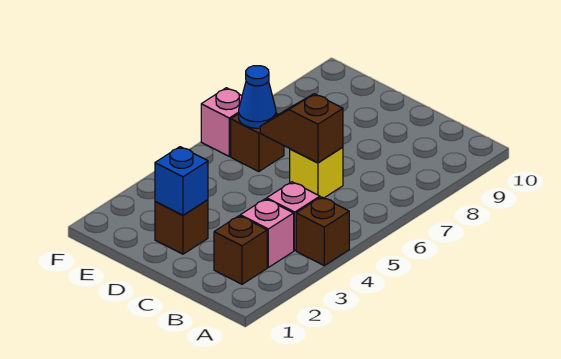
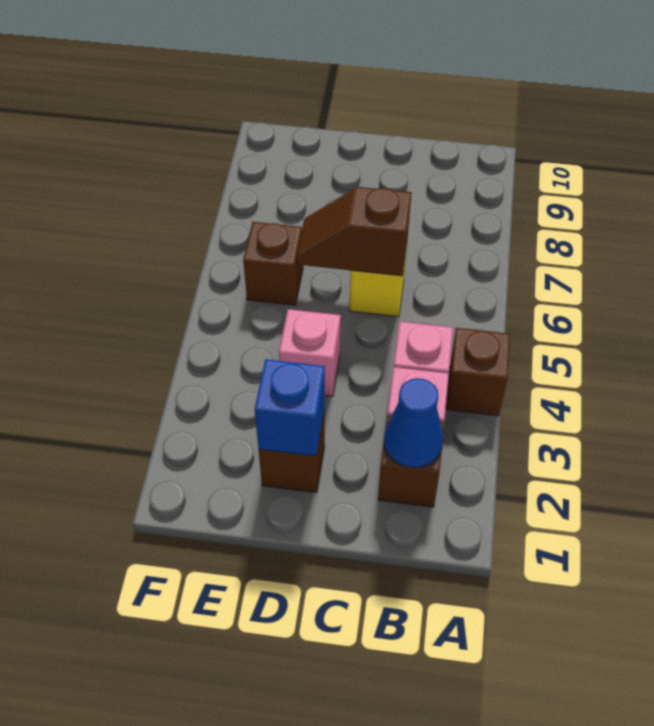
blue cone E6 level 2 -> blue cone B2 level 2
pink brick F6 level 1 -> pink brick D4 level 1

